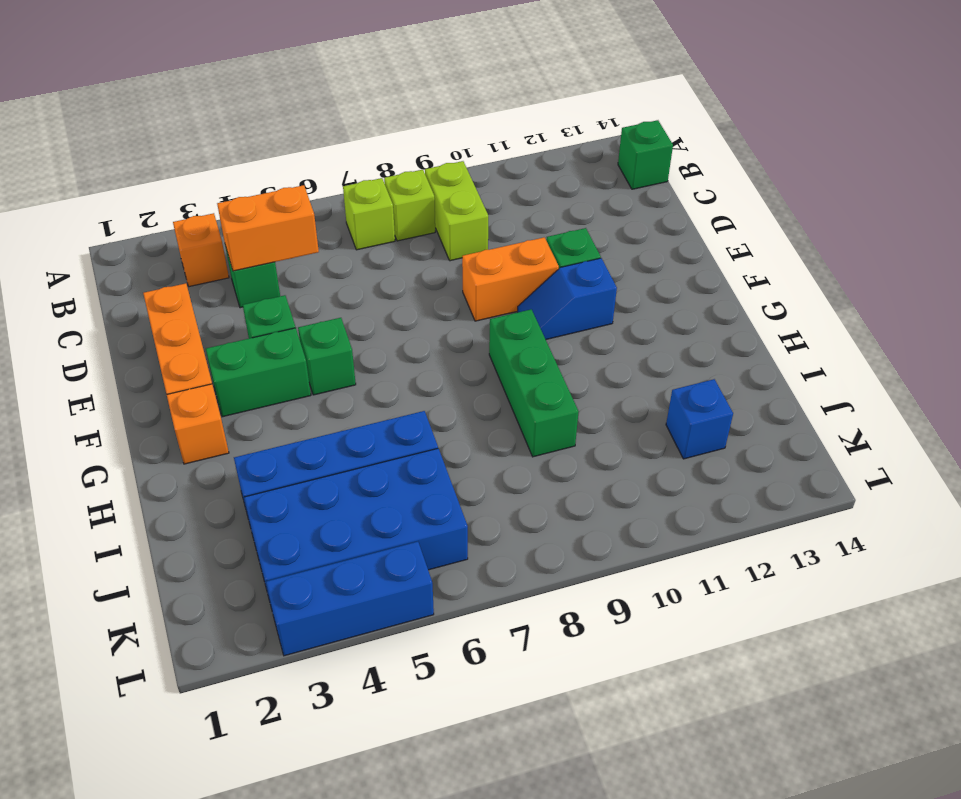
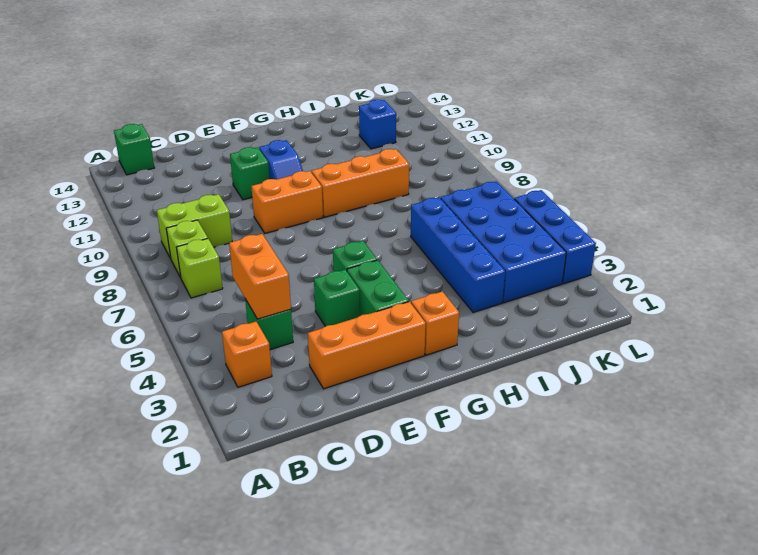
orange brick E9:E10 level 1 -> orange brick E9:F9 level 1
green brick G9:I9 level 1 -> orange brick G9:I9 level 1

